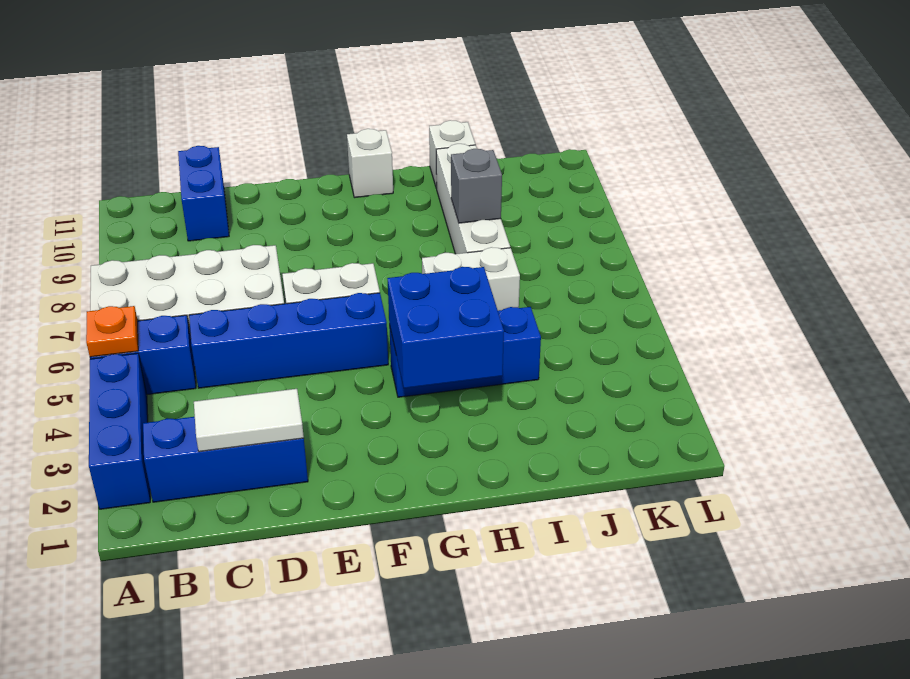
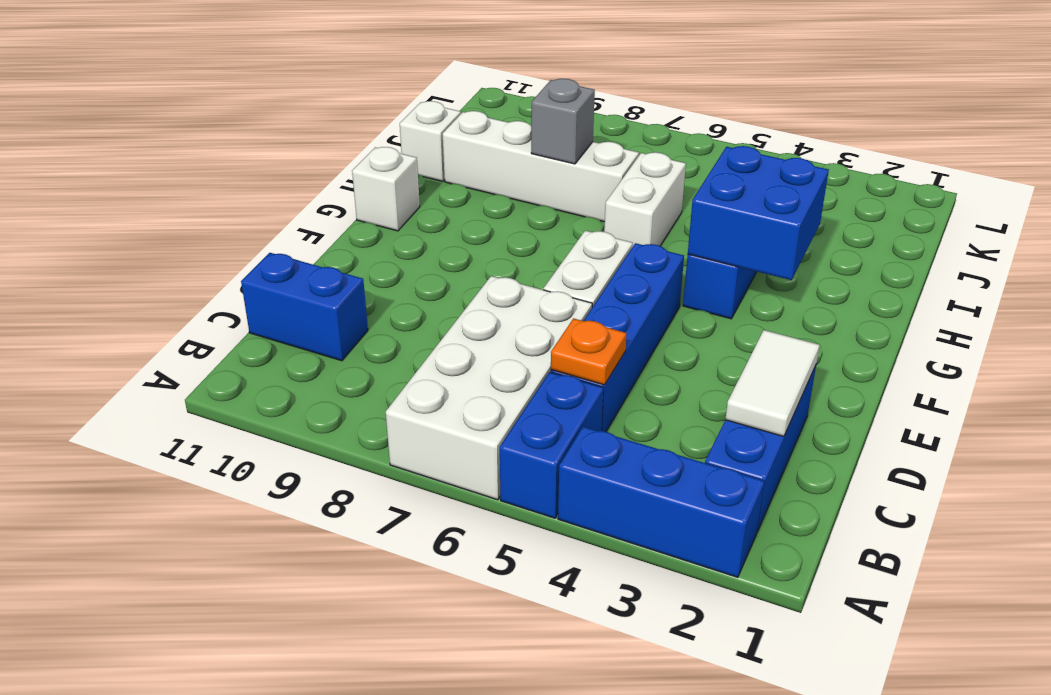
orange plate A5 level 2 -> orange plate C5 level 2

